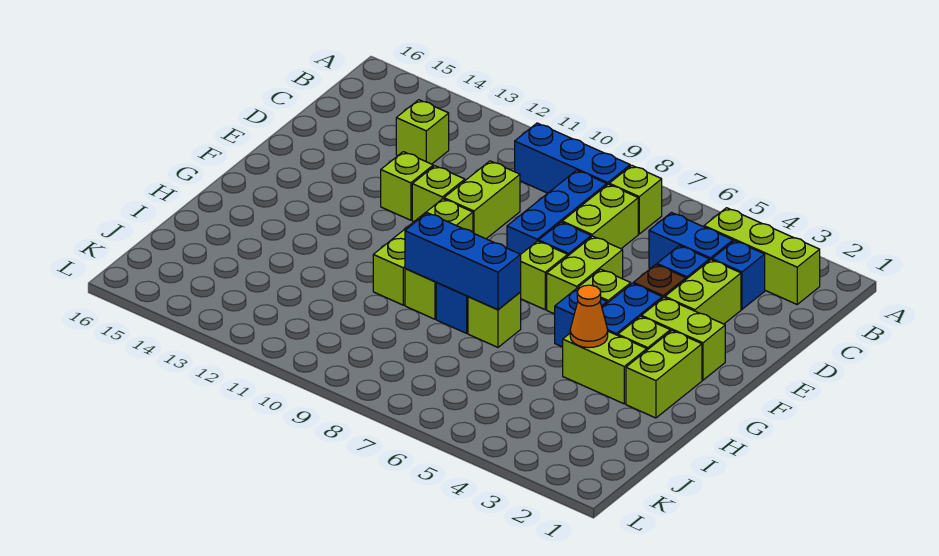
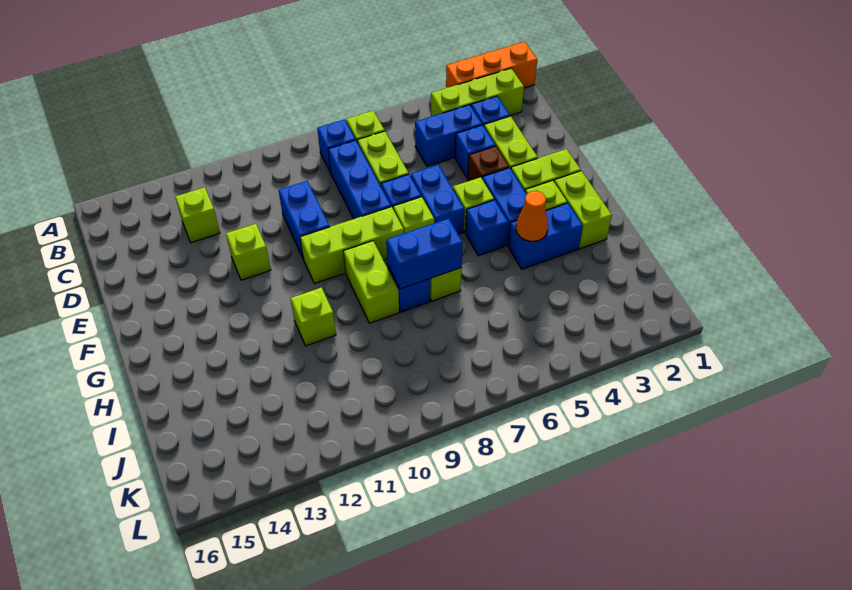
none -> orange brick A1:A3 level 1
blue brick B8:B10 level 1 -> blue brick B8 level 1
lime brick D10:E10 level 1 -> blue brick D10:E10 level 1
lime brick E6:F6 level 1 -> blue brick E6:F6 level 1
lime brick E11 level 1 -> lime brick H11 level 1
lime brick F10:H10 level 1 -> lime brick F8:F10 level 1
lime brick H3:H4 level 1 -> blue brick H3:H4 level 1
blue brick H7:H9 level 2 -> blue brick H7:H8 level 2

